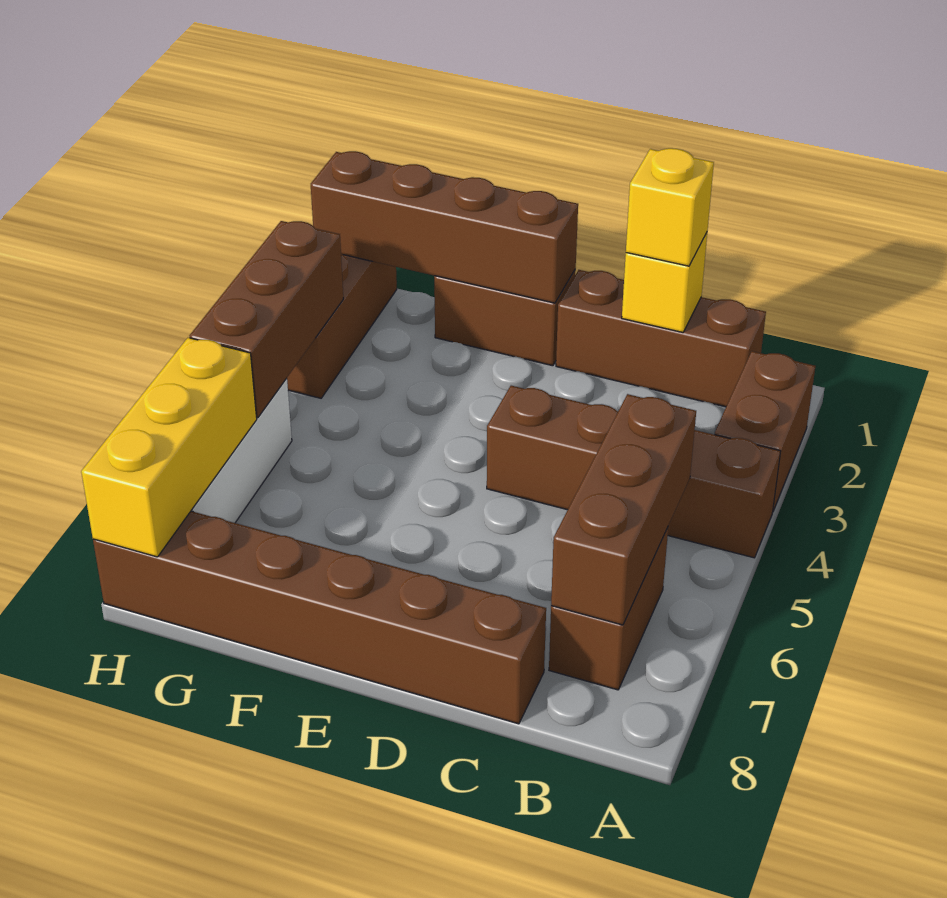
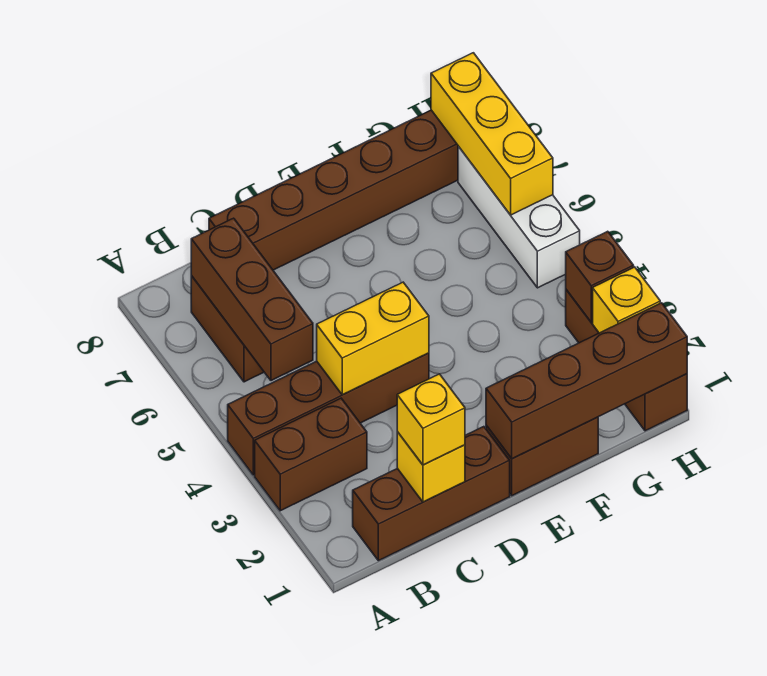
brown brick A2:A3 level 1 -> brown brick A3:B3 level 1
none -> yellow brick C4:D4 level 2
none -> yellow brick H2 level 2
brown brick H3:H5 level 2 -> brown brick H3 level 2

